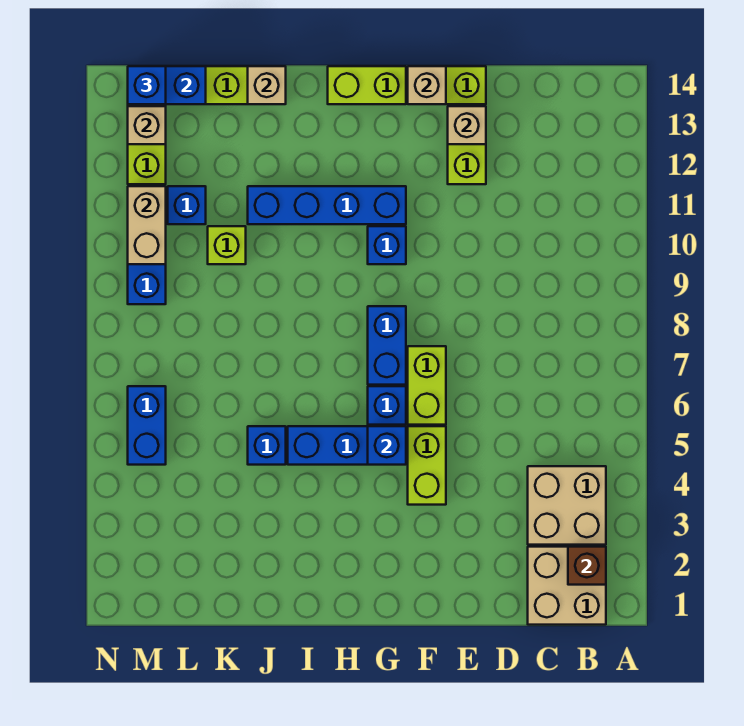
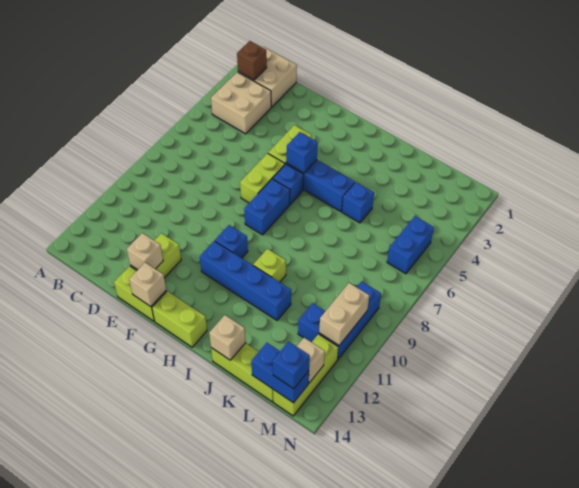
lime brick K10 level 1 -> lime brick I10 level 1

